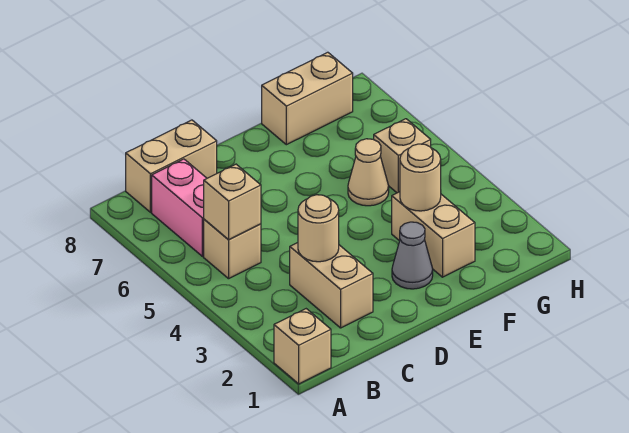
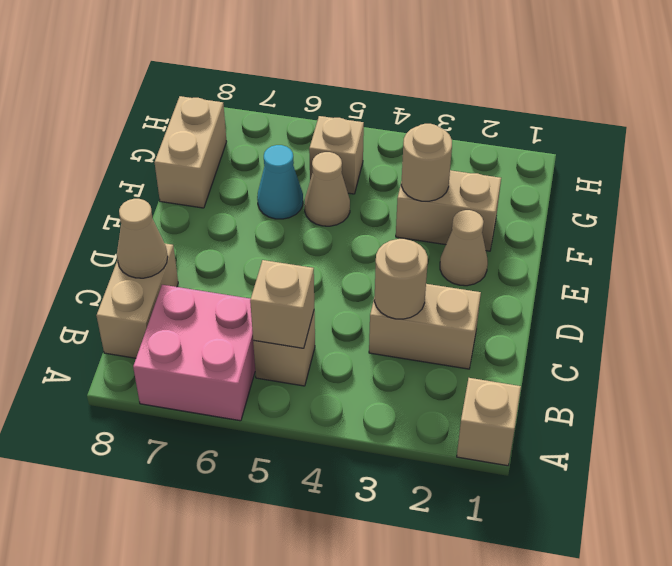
pink brick B6:B7 level 1 -> pink brick A6:B7 level 1
none -> tan cone C8 level 2
grey cone E2 level 1 -> tan cone E2 level 1
none -> cyan cone F6 level 1

